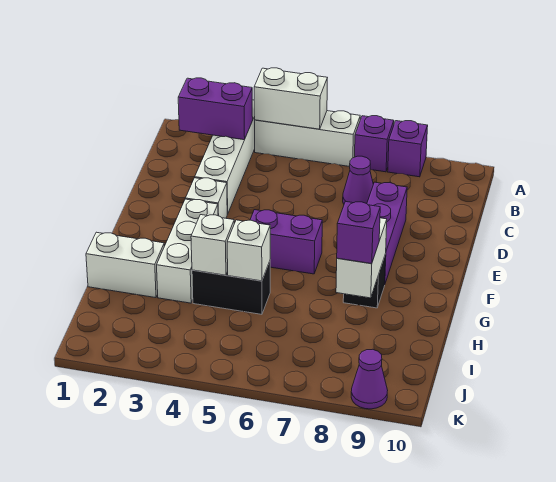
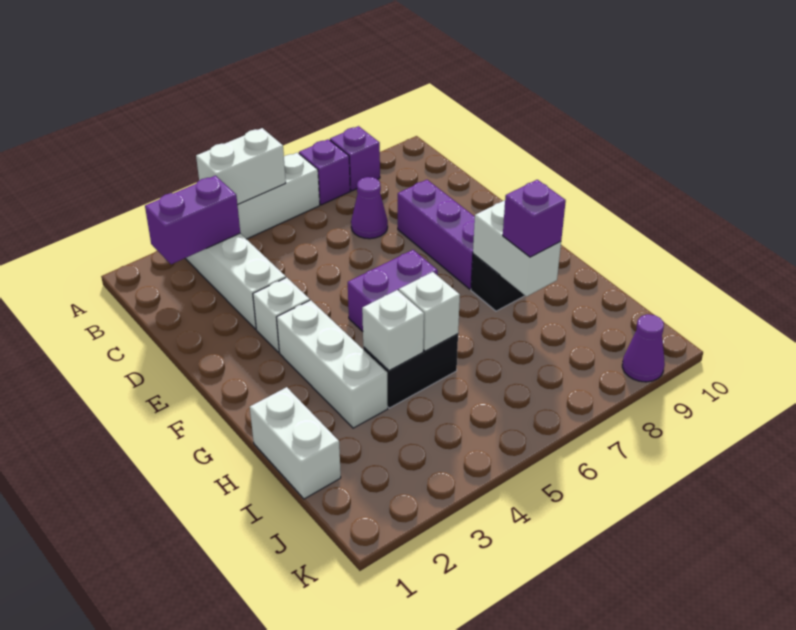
white brick H1:H2 level 1 -> white brick H1:I1 level 1

